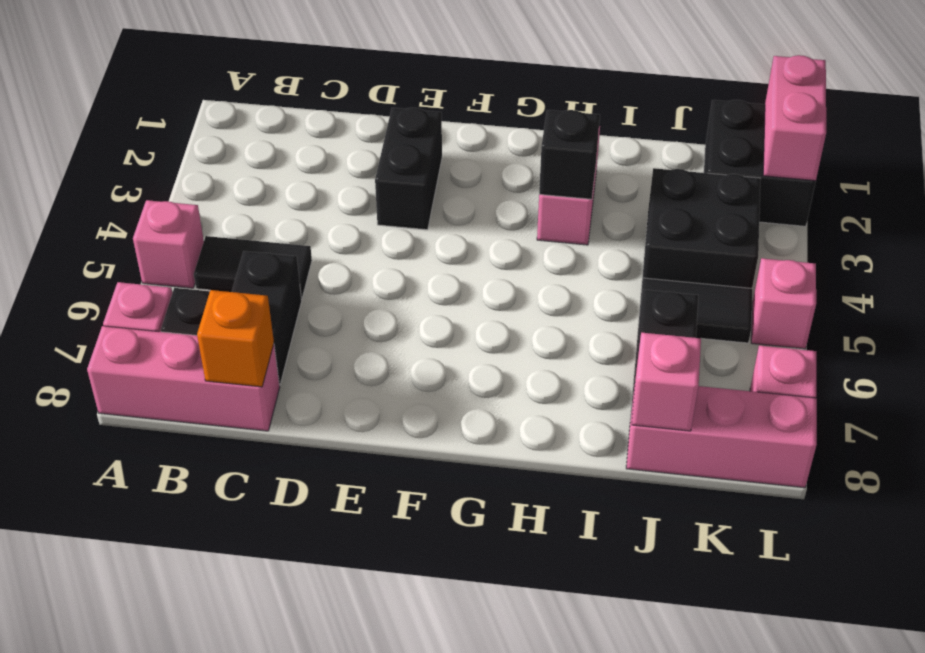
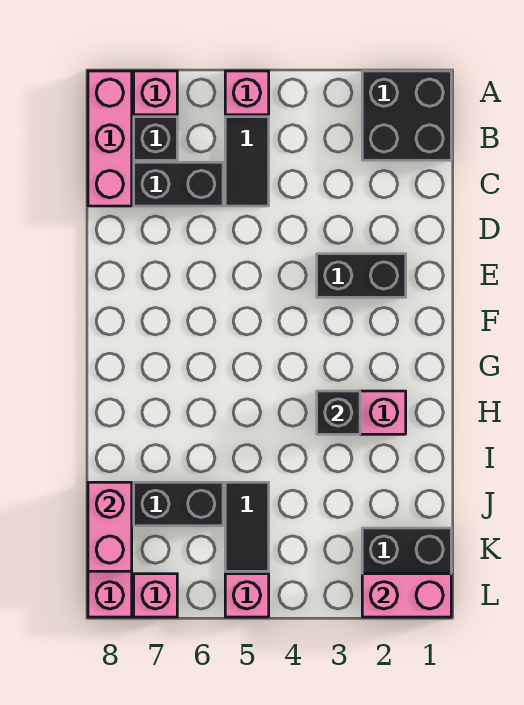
orange brick C8 level 2 -> none
black brick J3:K4 level 1 -> black brick A1:B2 level 1
pink brick J8 level 2 -> pink brick J8:K8 level 2

